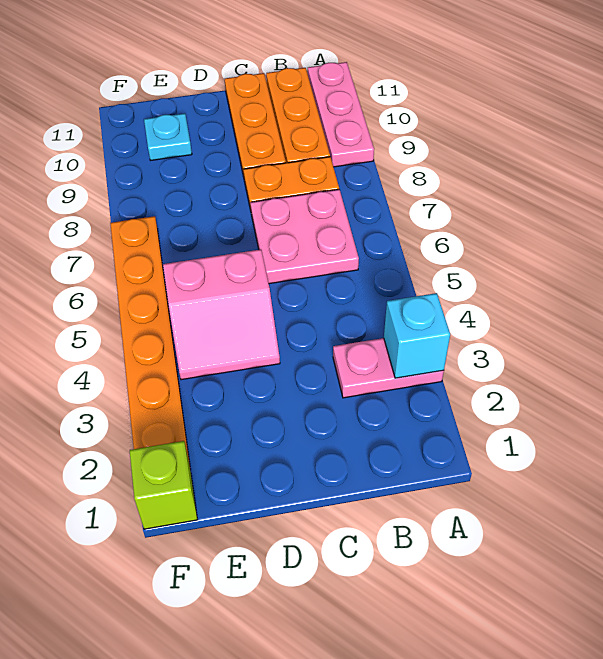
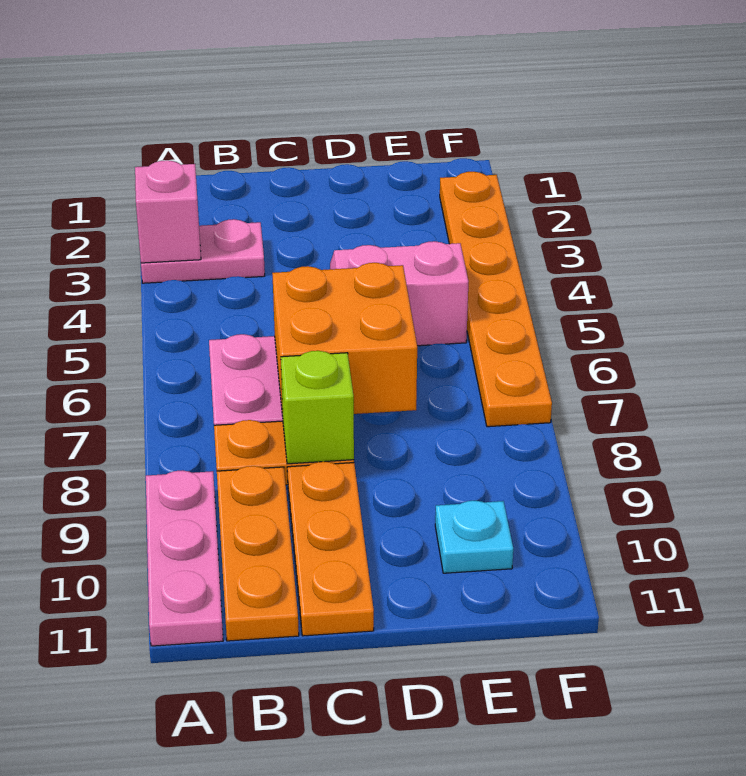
cyan brick A3 level 2 -> pink brick A3 level 2
none -> orange brick C6:D7 level 2
lime brick F1 level 1 -> lime brick C8 level 2

